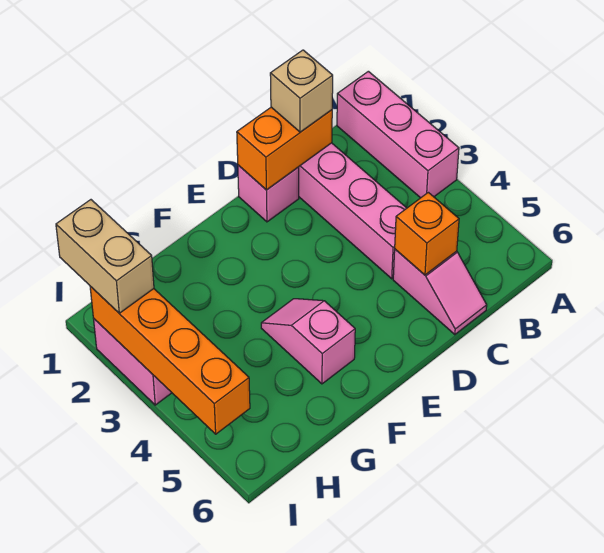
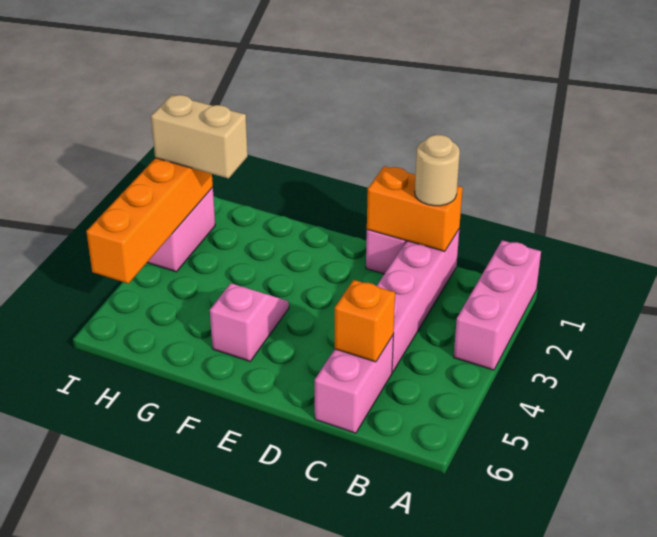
tan brick C1 level 3 -> tan round brick C1 level 3
pink slope C5:C6 level 1 top 5 -> pink brick C5:C6 level 1
tan brick I1:I2 level 3 -> tan brick H2:I2 level 3

